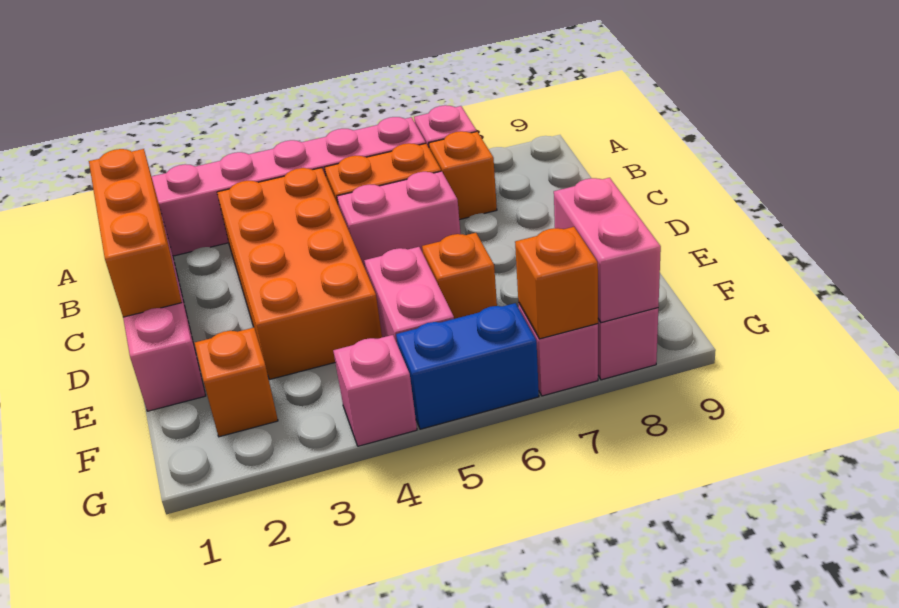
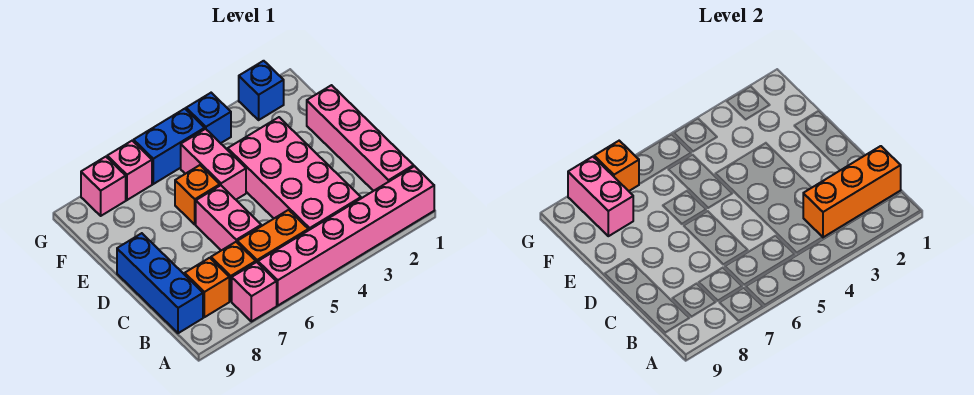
orange brick B1:D1 level 2 -> orange brick B1:B3 level 2
orange brick B3:E4 level 1 -> pink brick B3:E4 level 1
none -> blue brick B9:D9 level 1
pink brick C5:C6 level 1 -> pink brick C6:D6 level 1
orange brick F2 level 1 -> orange brick B8 level 1
none -> blue brick G2 level 1
pink brick G4 level 1 -> blue brick G4 level 1

